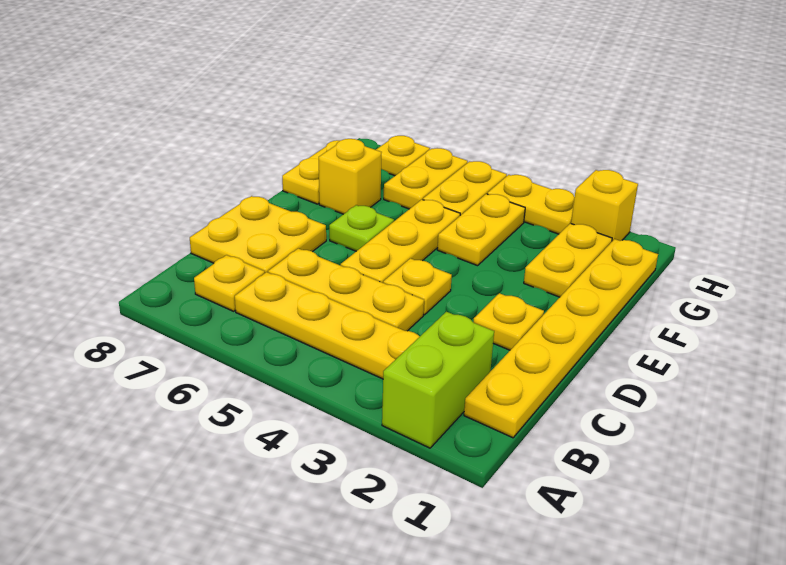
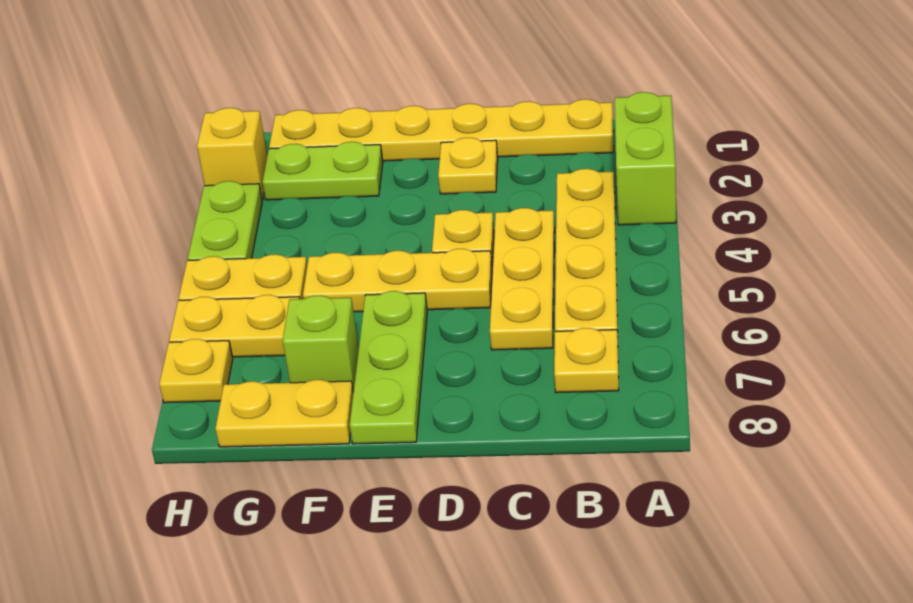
lime brick A2:B2 level 1 -> lime brick A2:A3 level 1
yellow plate C7:D8 level 1 -> none
lime plate E6 level 1 -> lime plate E6:E8 level 1
yellow plate F2:G2 level 1 -> lime plate F2:G2 level 1
yellow plate F4:G4 level 1 -> none
yellow brick F7 level 1 -> lime brick F7 level 1
yellow plate H3:H4 level 1 -> lime plate H3:H4 level 1

